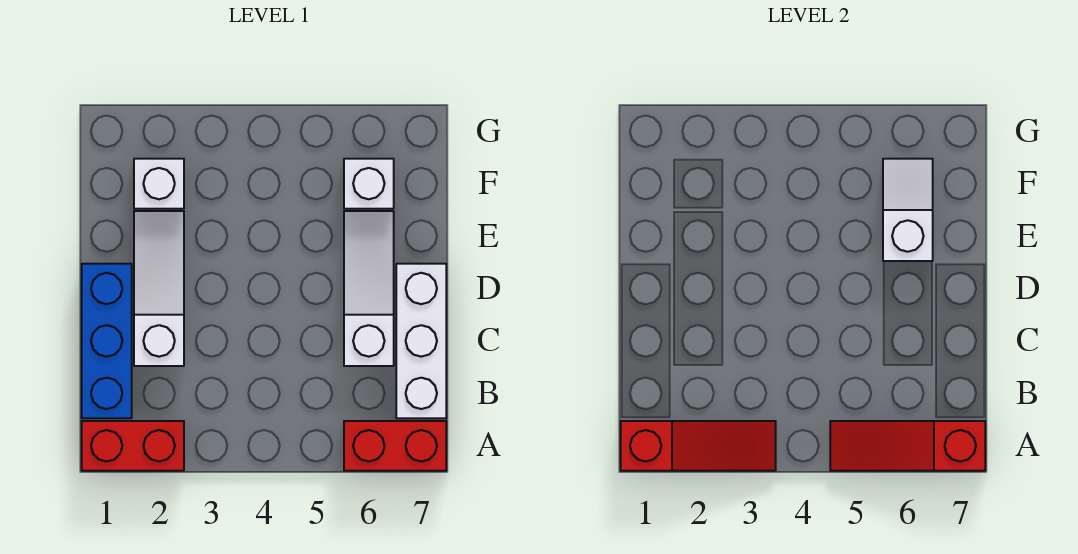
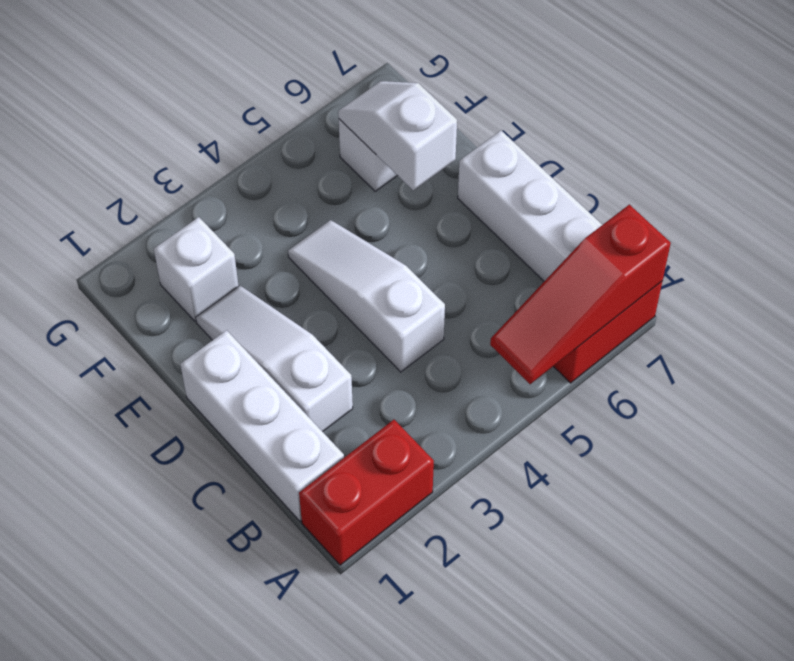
red slope A1:A3 level 2 top 1 -> none
blue brick B1:D1 level 1 -> white brick B1:D1 level 1
white slope C6:E6 level 1 top C -> white slope C4:E4 level 1 top C

